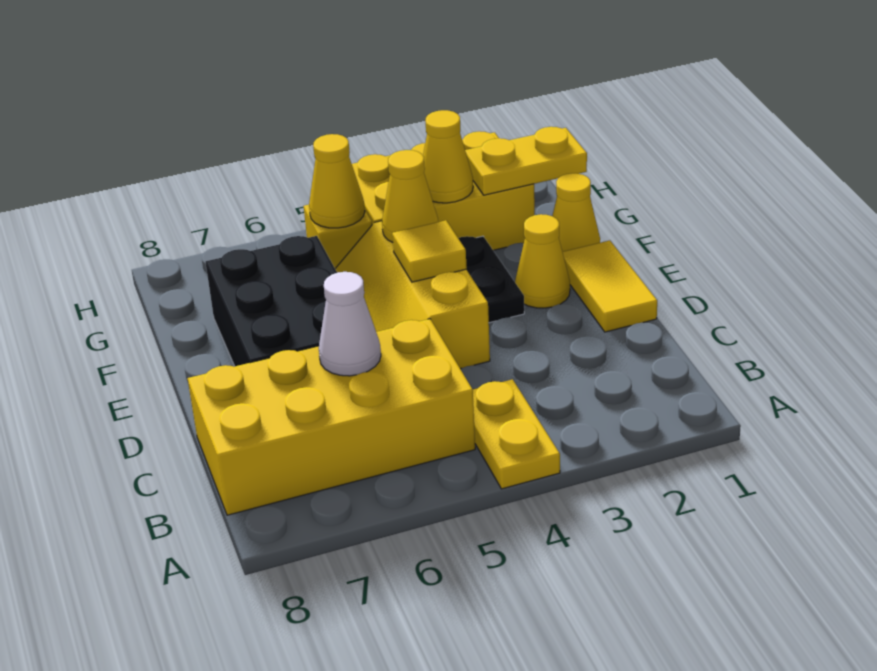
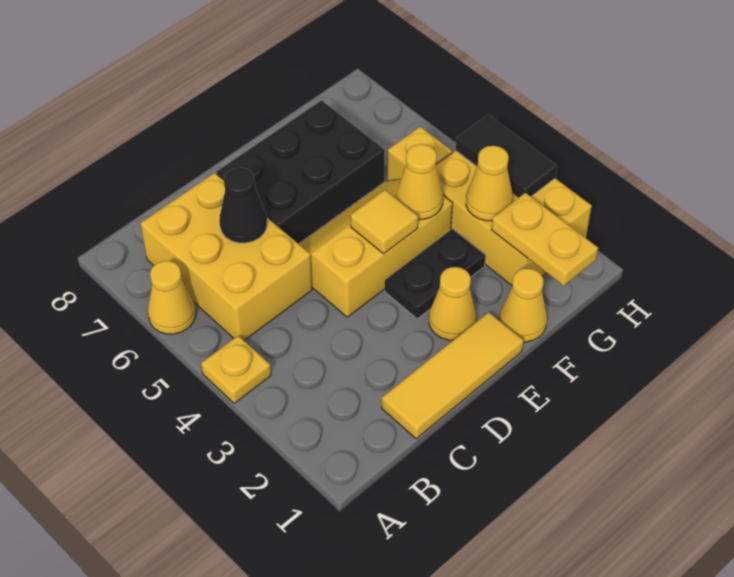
yellow plate A4:B4 level 1 -> yellow plate A4 level 1
yellow brick B5:C8 level 1 -> yellow brick B5:C7 level 1
white cone C6 level 2 -> black cone C6 level 2
yellow tile D1:E1 level 1 -> yellow tile C1:E1 level 1
yellow cone G5 level 2 -> yellow cone A6 level 1
none -> black tile H3:H4 level 2

